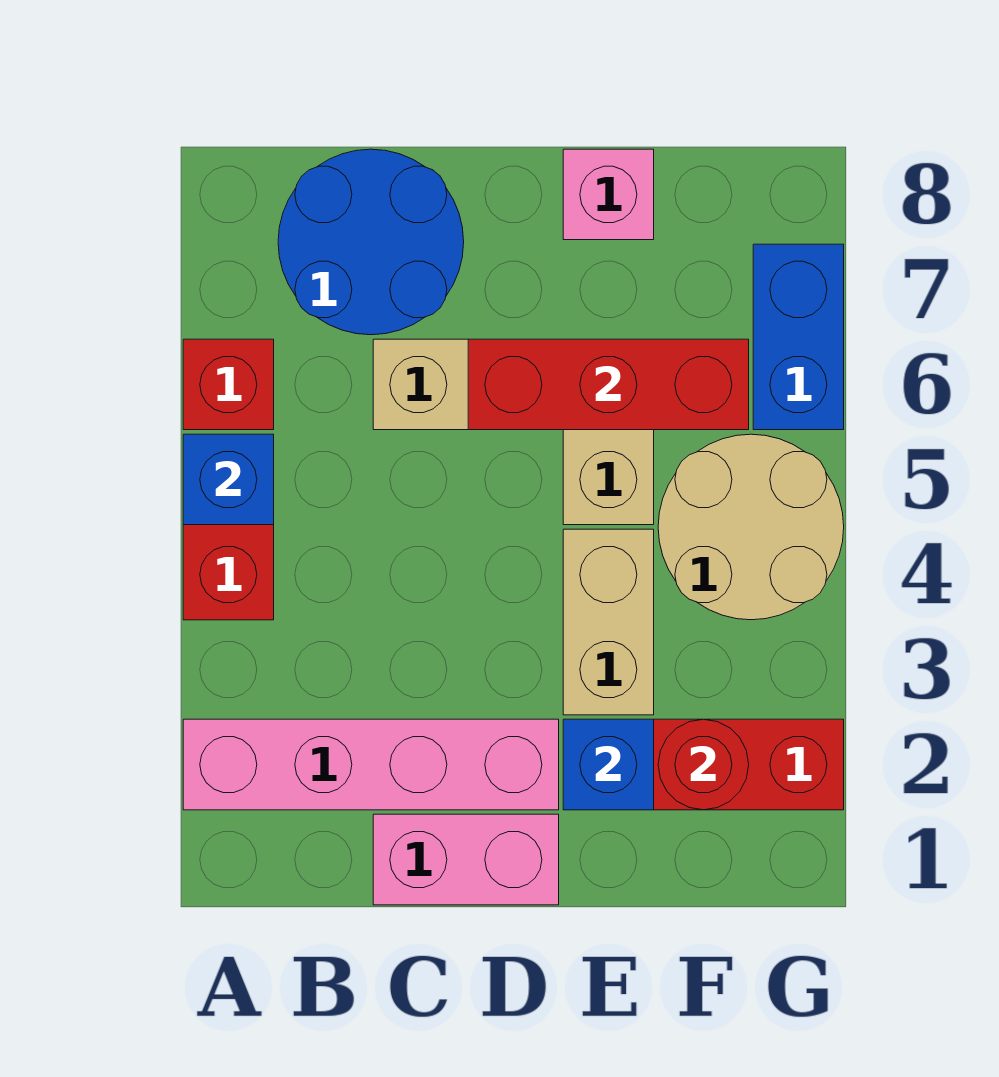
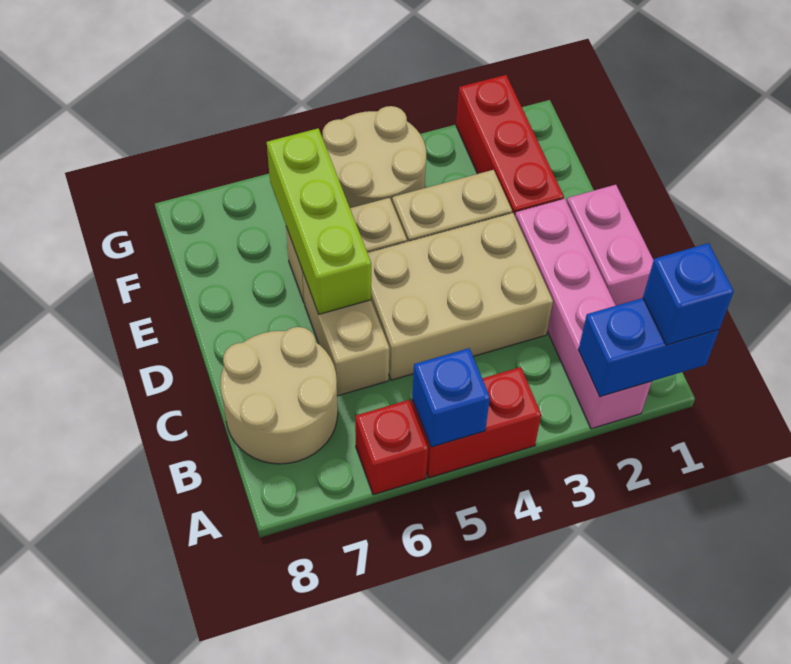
blue round brick B7:C8 level 1 -> tan round brick B7:C8 level 1
none -> tan brick C3:D5 level 1
red brick D6:F6 level 2 -> lime brick D6:F6 level 2
blue brick E2 level 2 -> blue brick A1 level 3
pink brick E8 level 1 -> none
red round brick F2 level 2 -> none
blue brick G6:G7 level 1 -> blue brick A1:A2 level 2

